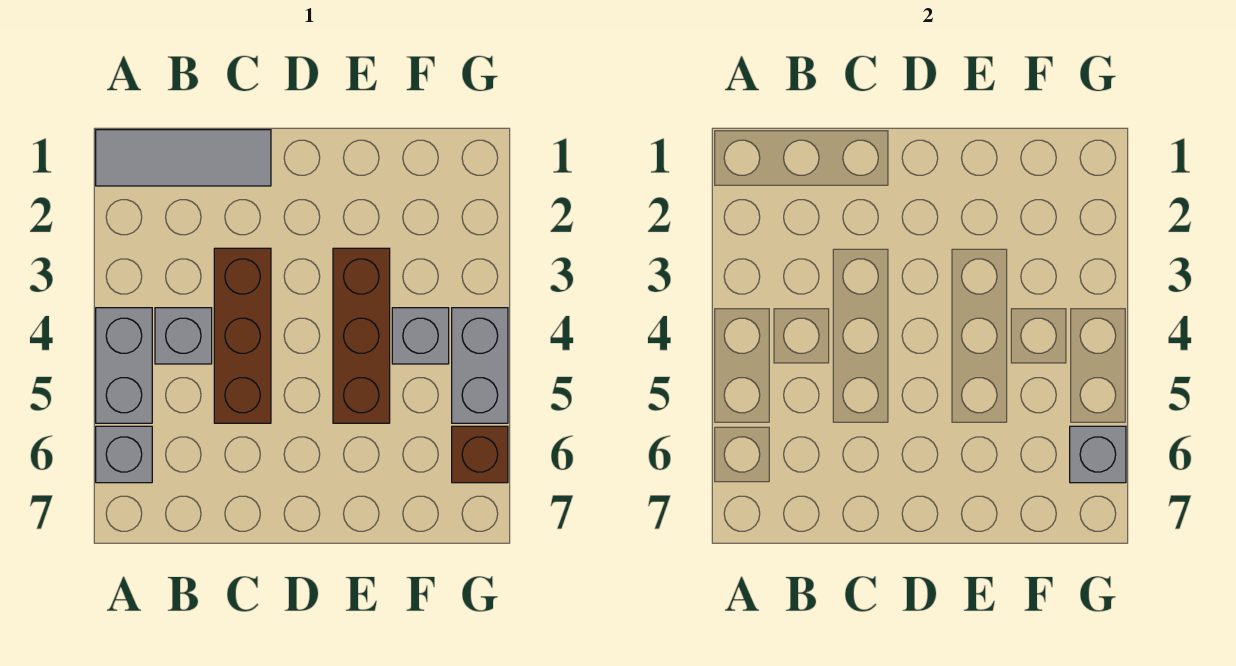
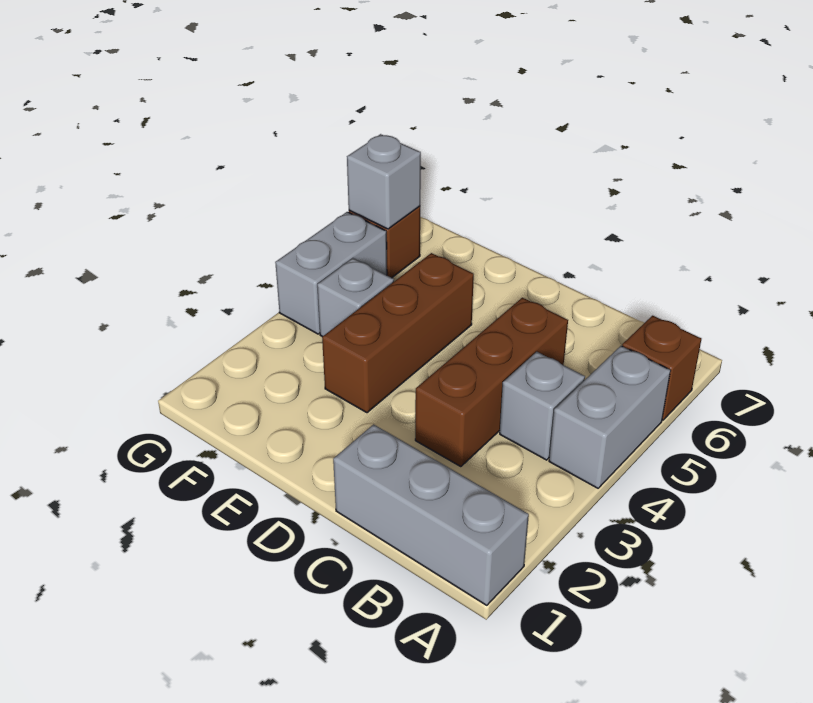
grey tile A1:C1 level 1 -> grey brick A1:C1 level 1
grey brick A6 level 1 -> brown brick A6 level 1

